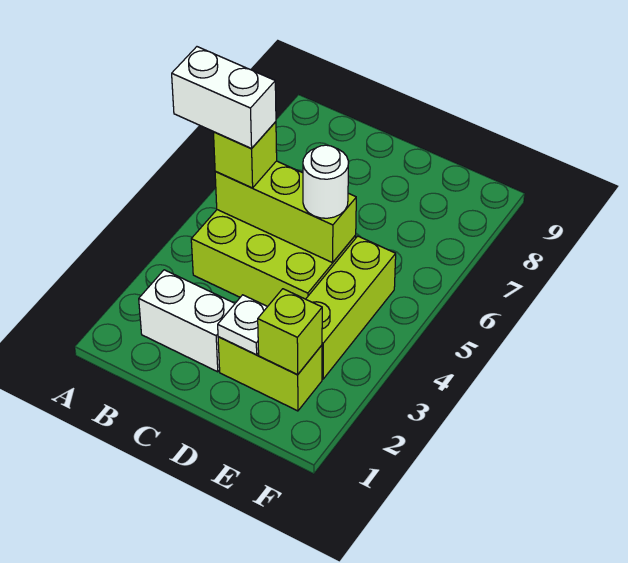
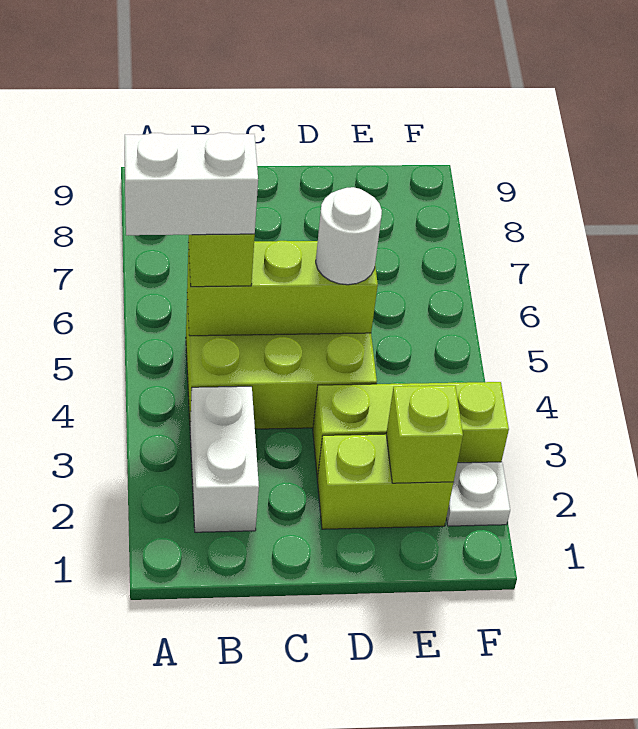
white brick B2:C2 level 1 -> white brick B2:B3 level 1
white plate D2 level 2 -> white plate F2 level 1
lime brick E3:E5 level 1 -> lime brick D3:F3 level 1

